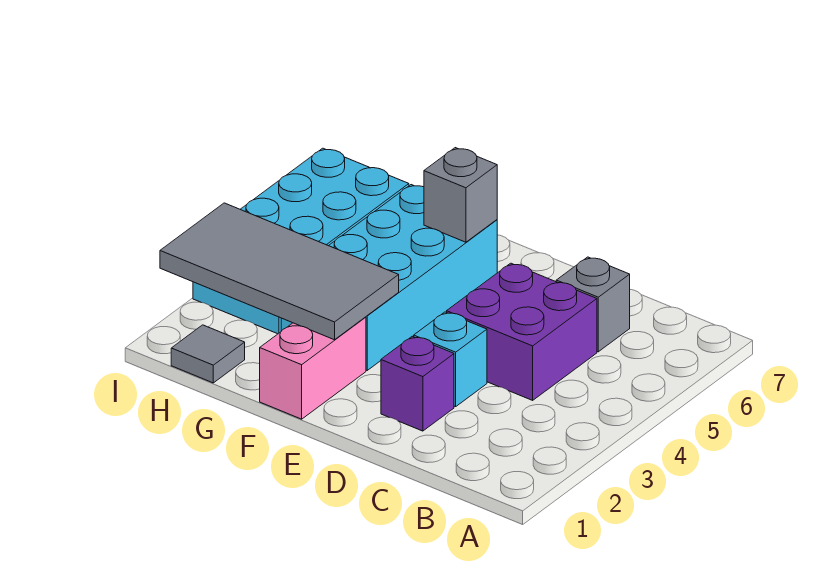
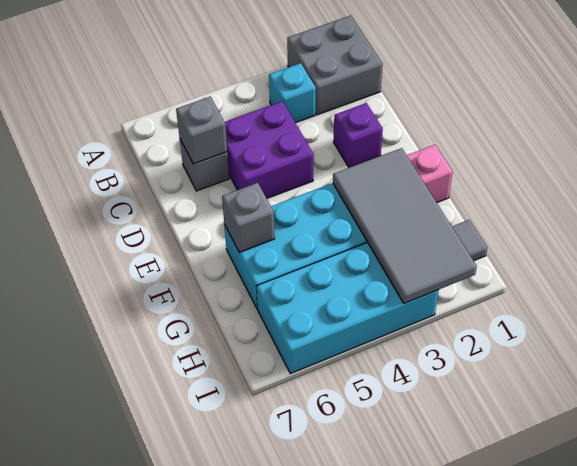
none -> grey brick A1:B2 level 1
none -> grey brick C6 level 2
cyan brick D3 level 1 -> cyan brick B3 level 1

